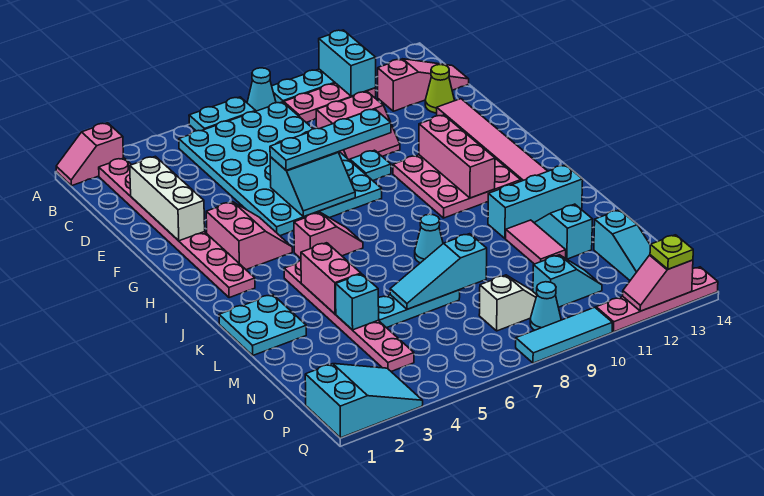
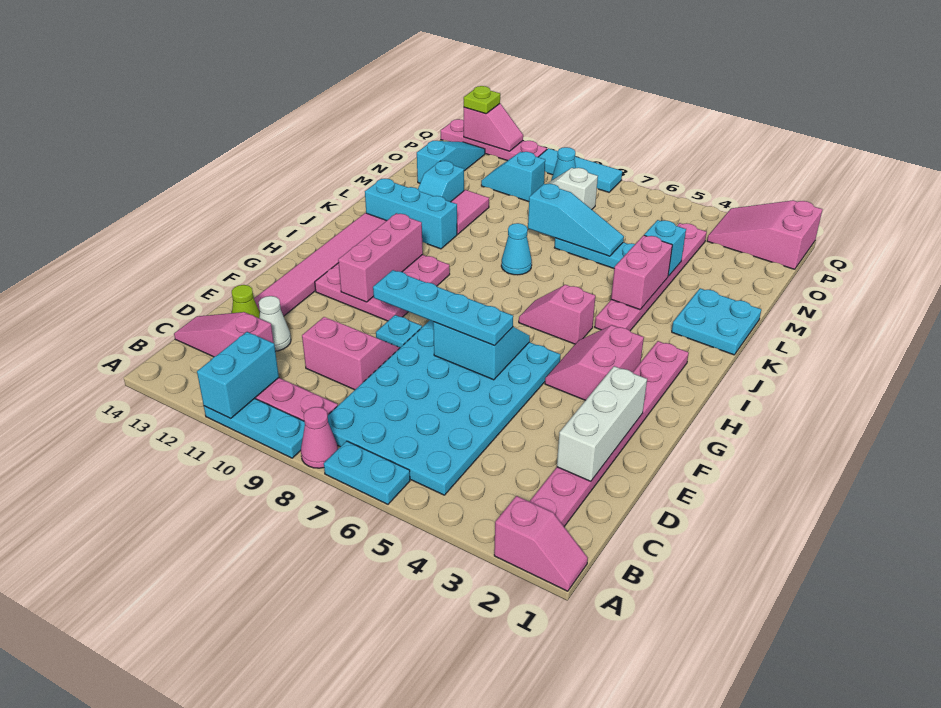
cyan cone A8 level 1 -> pink cone A8 level 1
none -> white cone D12 level 1
cyan slope P1:Q3 level 1 top 1 -> pink slope P1:Q3 level 1 top 1

